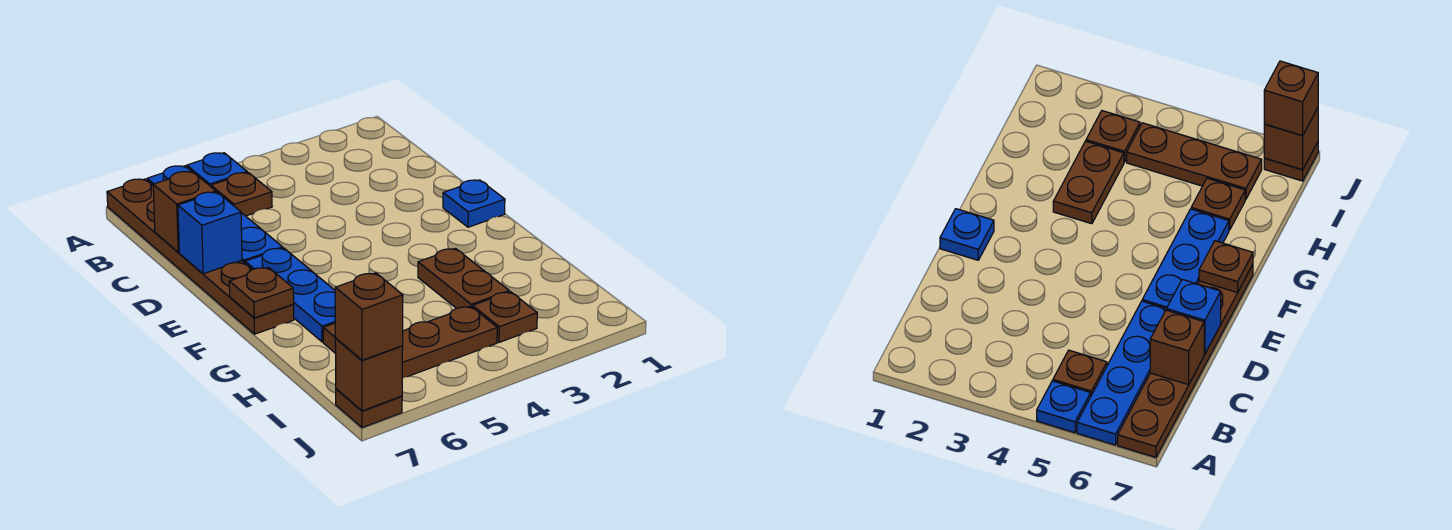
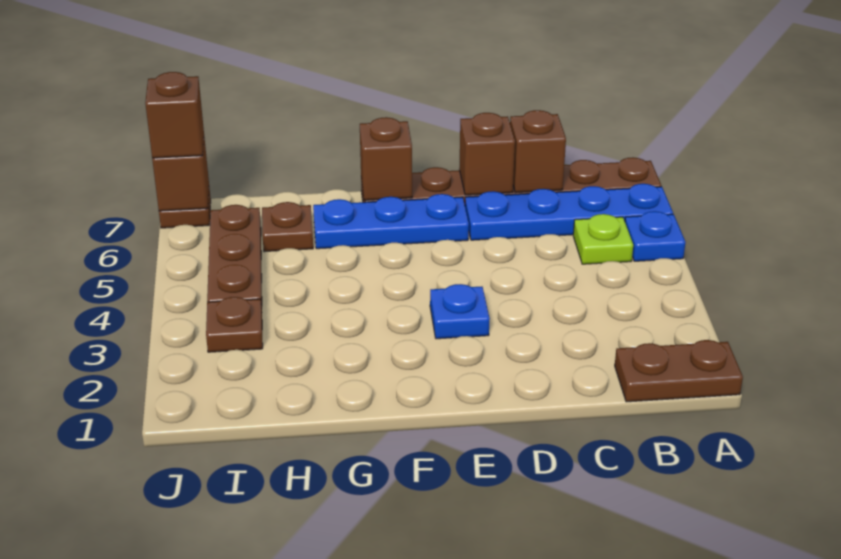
brown plate B5 level 1 -> lime plate B5 level 1
blue brick D7 level 2 -> brown brick D7 level 2
blue plate E1 level 1 -> blue plate E3 level 1
brown plate F7 level 2 -> brown brick F7 level 2
brown plate G3:H3 level 1 -> brown plate A1:B1 level 1

